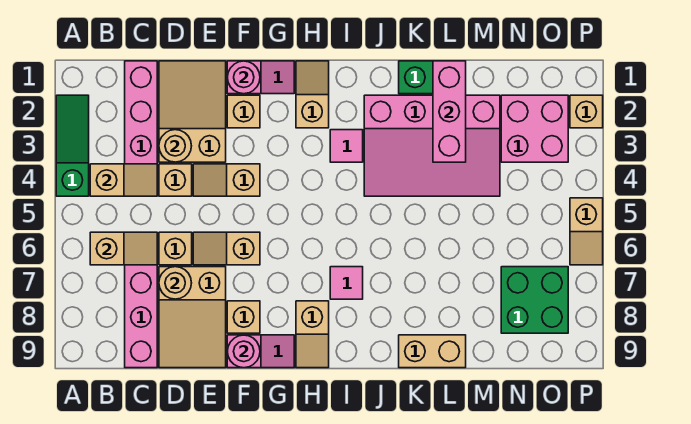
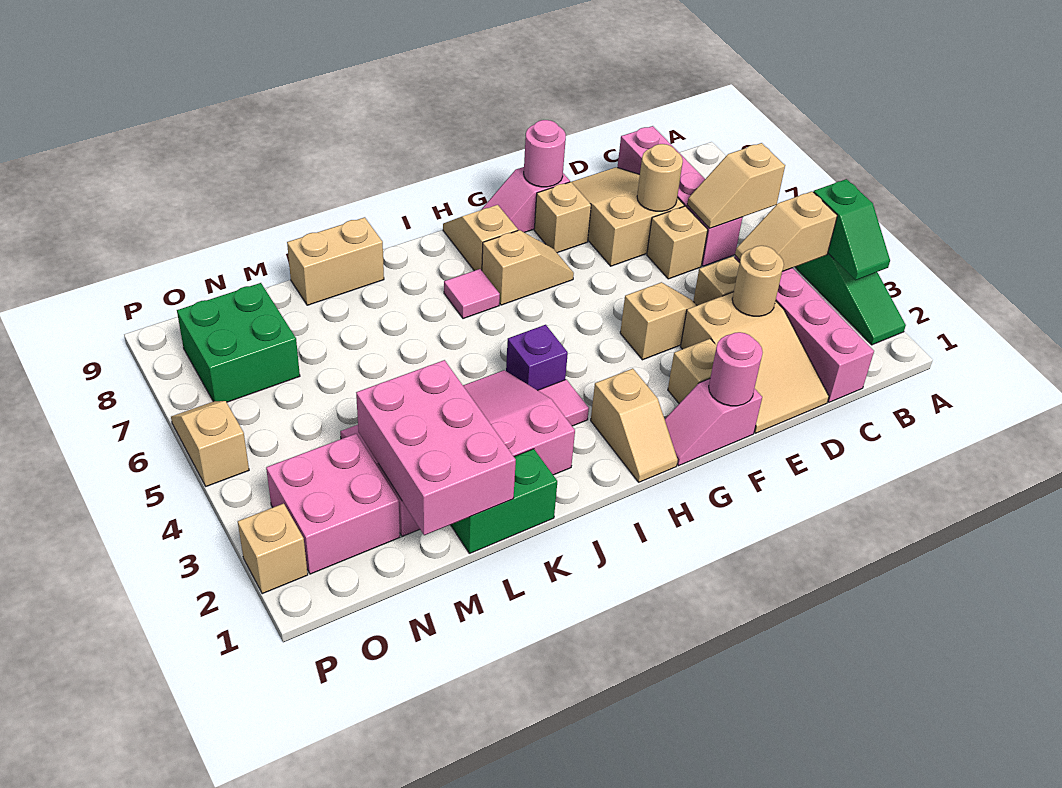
none -> green slope A3:A4 level 2 top 4
tan slope E6:F6 level 1 top F -> tan slope G7:H7 level 1 top H
none -> purple brick I4 level 1
pink brick L1:L3 level 2 -> pink brick L1:M3 level 2

